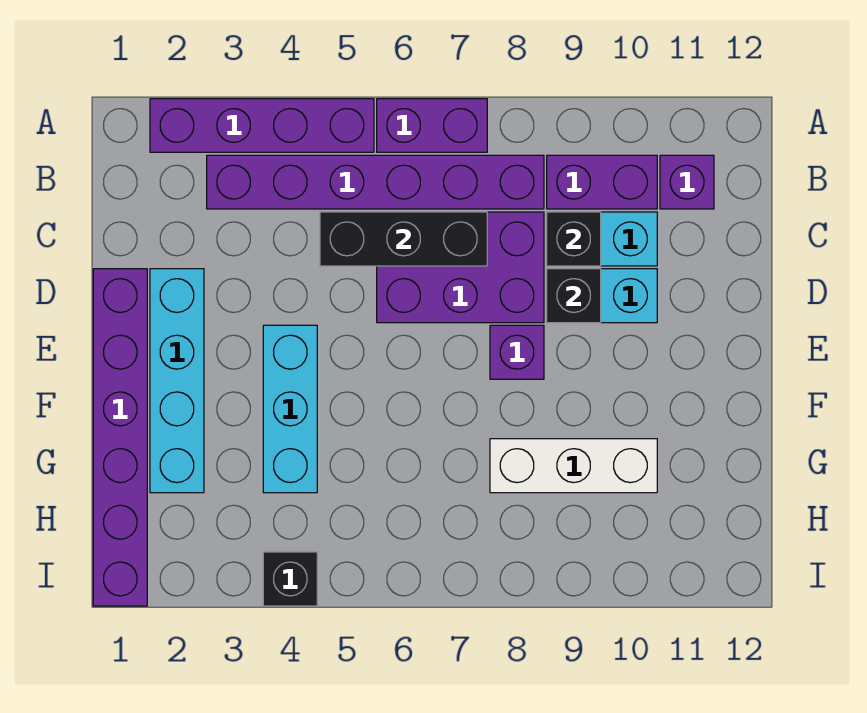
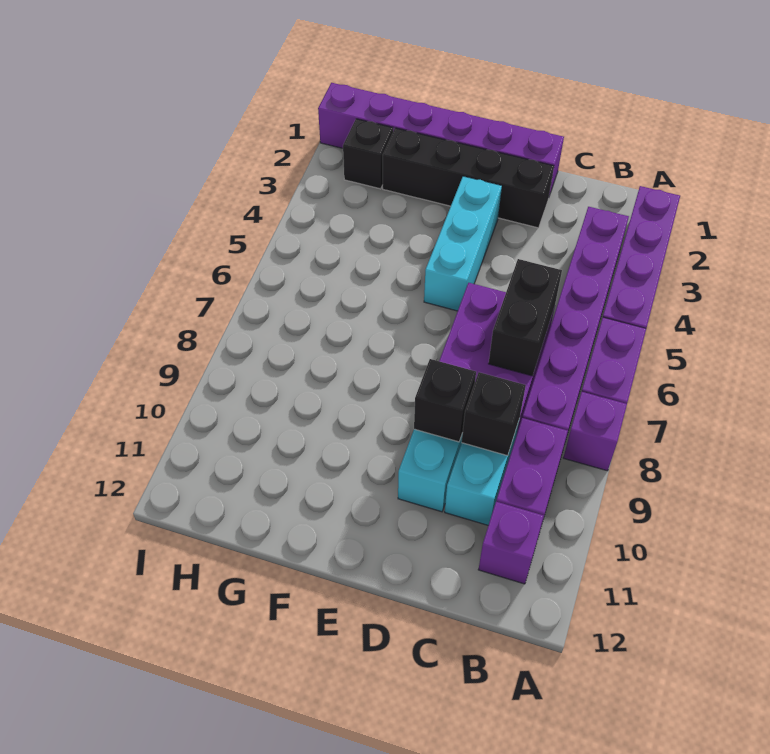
black brick C5:C7 level 2 -> black brick C6:C7 level 2
cyan brick D2:G2 level 1 -> black brick D2:G2 level 1
cyan brick E4:G4 level 1 -> cyan brick E3:E5 level 1
purple brick E8 level 1 -> purple brick A8 level 1
white brick G8:G10 level 1 -> none
black brick I4 level 1 -> black brick H2 level 1

